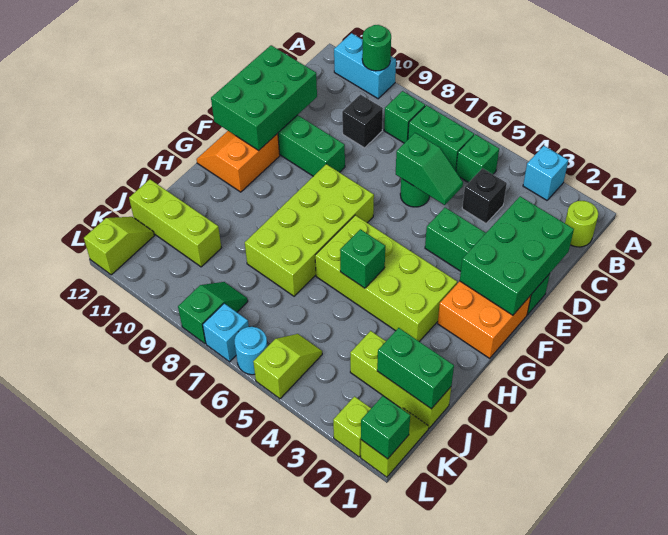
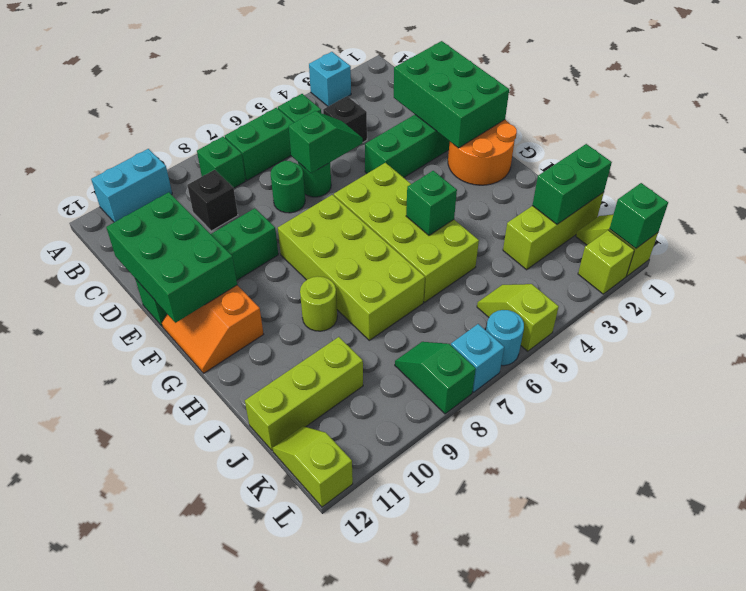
green round brick A10 level 2 -> green round brick D7 level 1
lime round brick B1 level 1 -> lime round brick H9 level 1
orange brick F1:G2 level 1 -> orange round brick F1:G2 level 1
lime brick G3:H6 level 1 -> lime brick F5:I6 level 1

